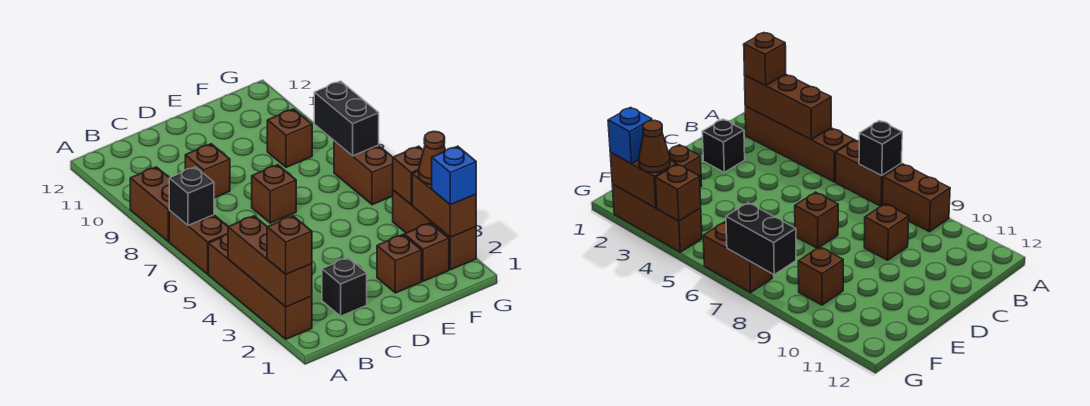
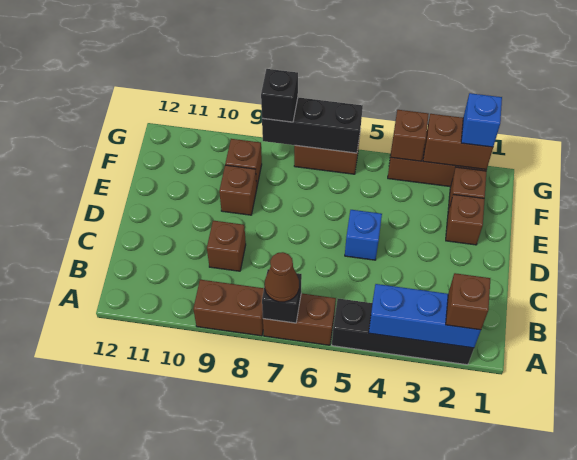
brown brick A2:A5 level 1 -> black brick A2:A5 level 1
brown brick A2:A4 level 2 -> blue brick A2:A4 level 2
black brick C2 level 1 -> black brick G8 level 3
none -> blue brick D5 level 1
brown brick D7 level 1 -> brown brick E9 level 1
brown cone G3 level 3 -> brown cone A7 level 3
black brick G7:G8 level 2 -> black brick G6:G8 level 2

